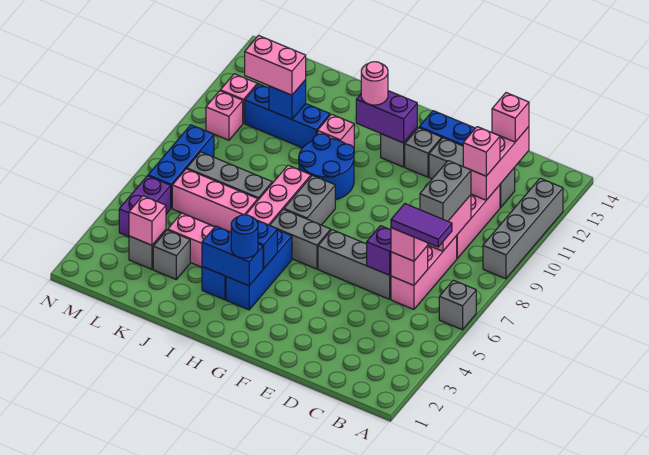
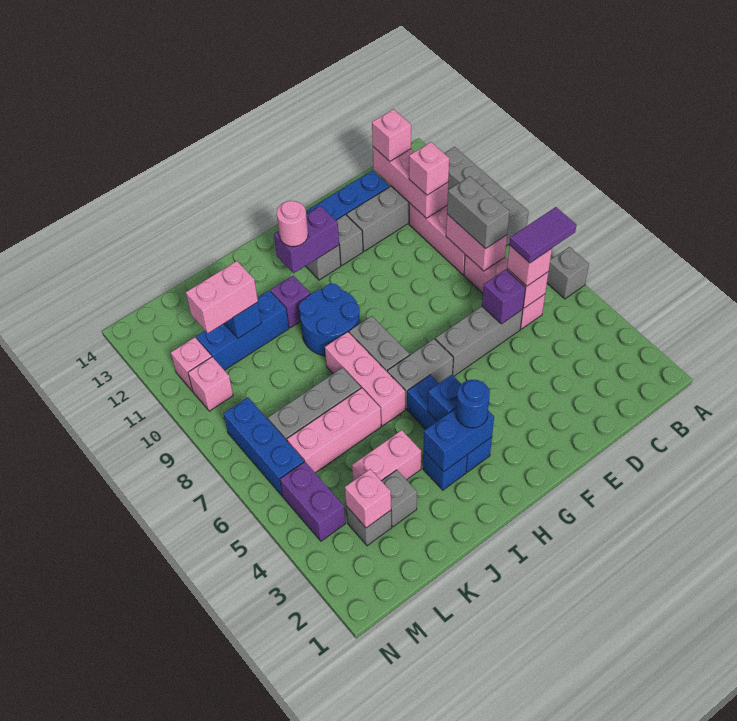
pink brick I11 level 1 -> purple brick I11 level 1

